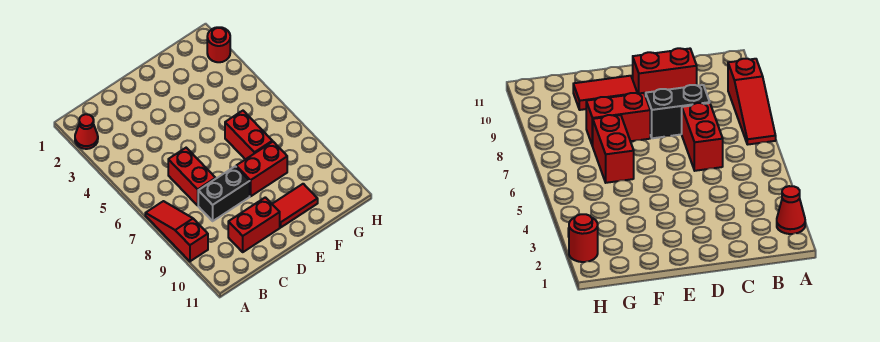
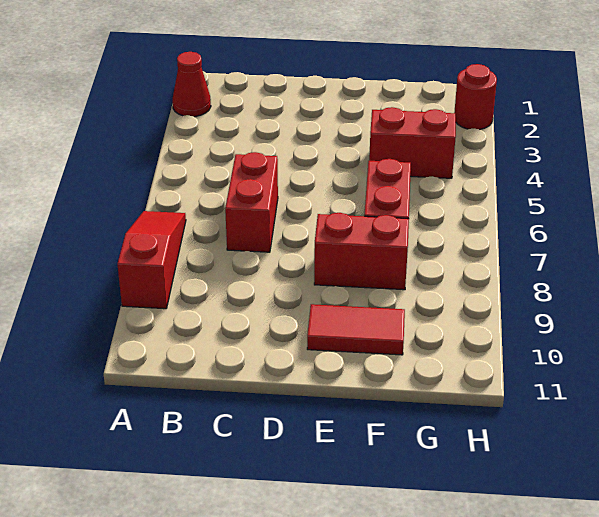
black brick C8:D8 level 1 -> none
red brick C10:D10 level 1 -> red brick F4:G4 level 1

